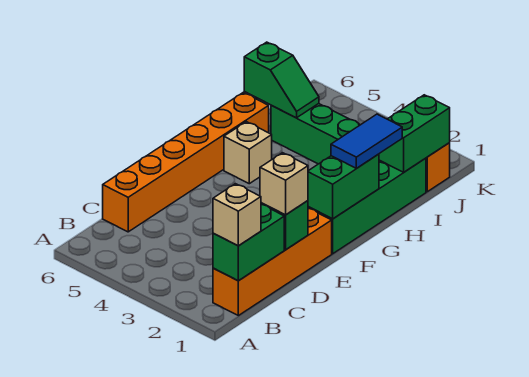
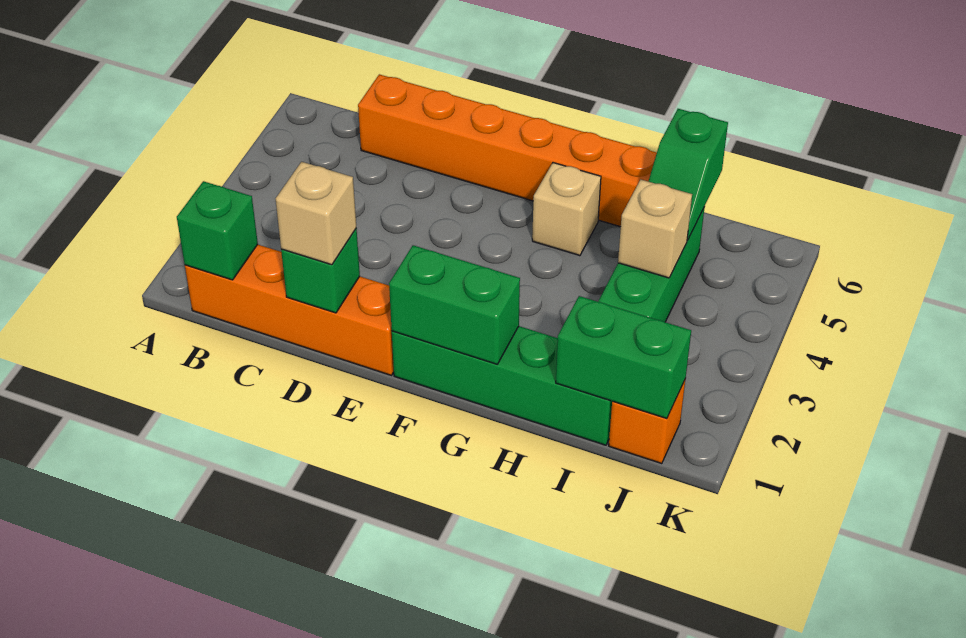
green brick B1:C1 level 2 -> green brick B1 level 2
tan brick B1 level 3 -> tan brick I4 level 2
blue tile G1:H1 level 3 -> none

